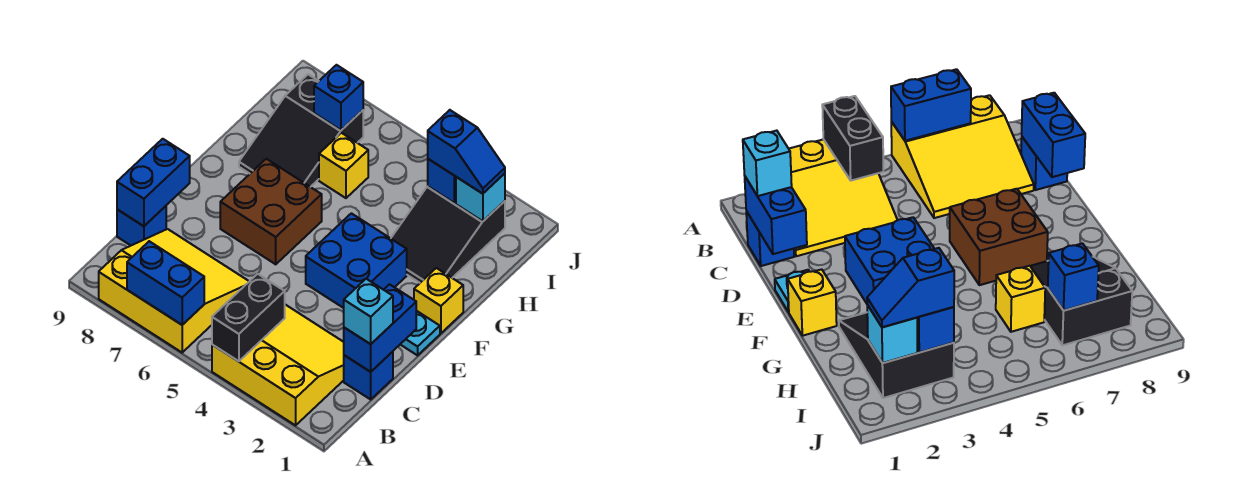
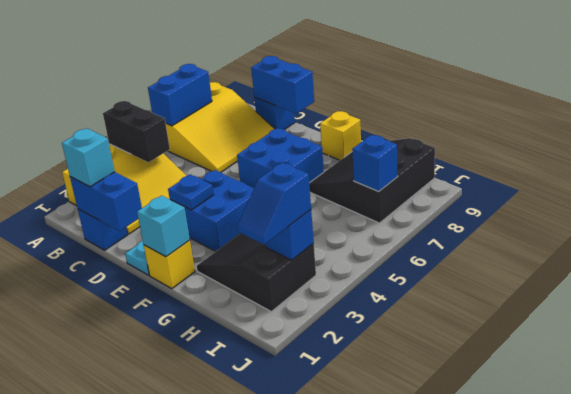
none -> blue plate E3 level 2
brown brick E6:F7 level 1 -> blue brick E6:F7 level 1
black slope G7:I8 level 1 top I -> black slope G7:I9 level 1 top I
yellow brick H6 level 1 -> yellow brick F9 level 1
cyan brick I2 level 2 -> cyan brick F1 level 2

